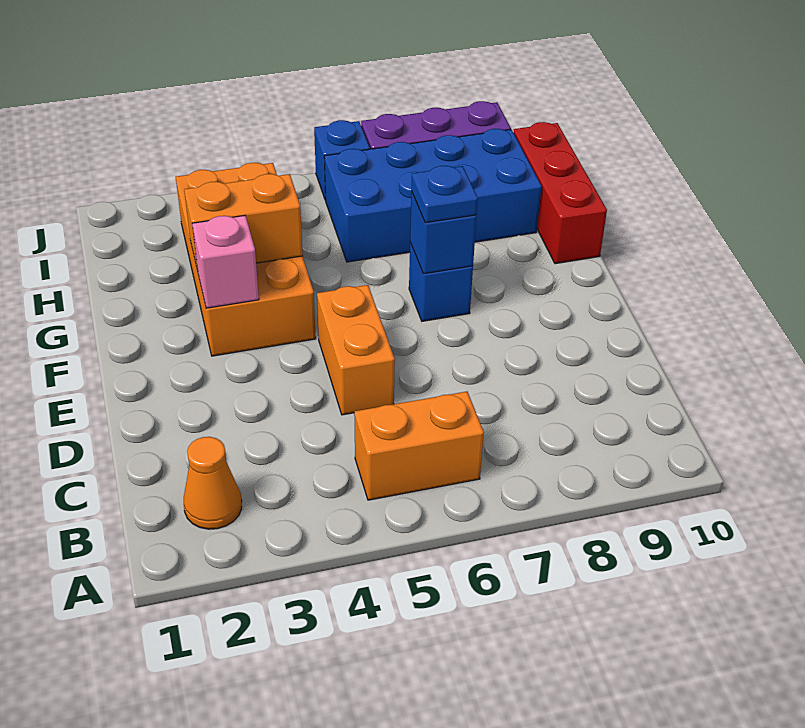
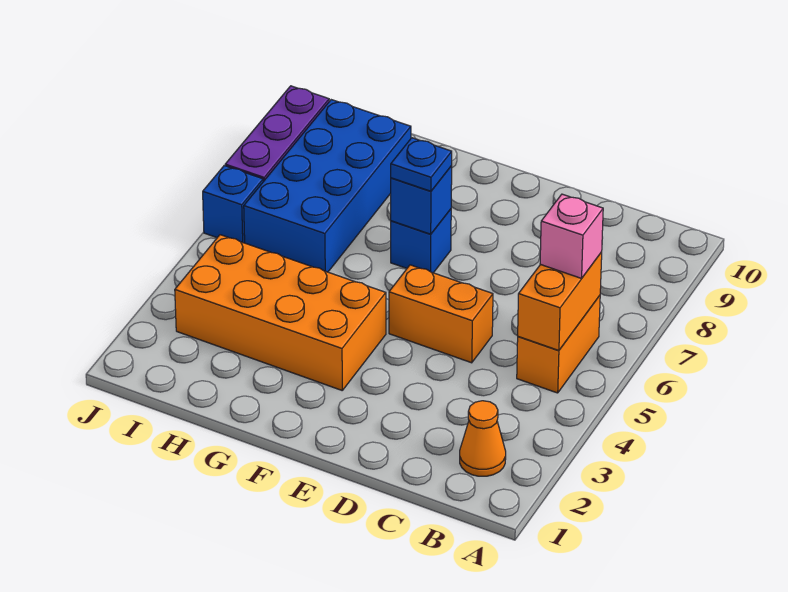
pink brick F3 level 2 -> pink brick B6 level 3
orange brick G3:G4 level 2 -> orange brick B5:B6 level 2
red brick G10:I10 level 1 -> none

